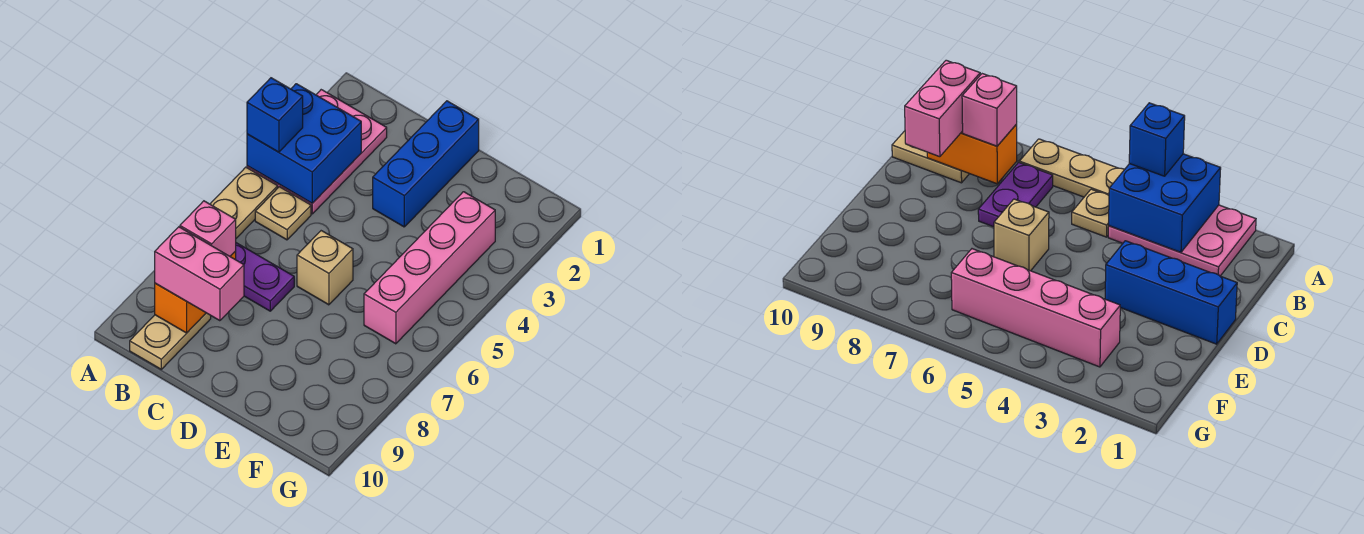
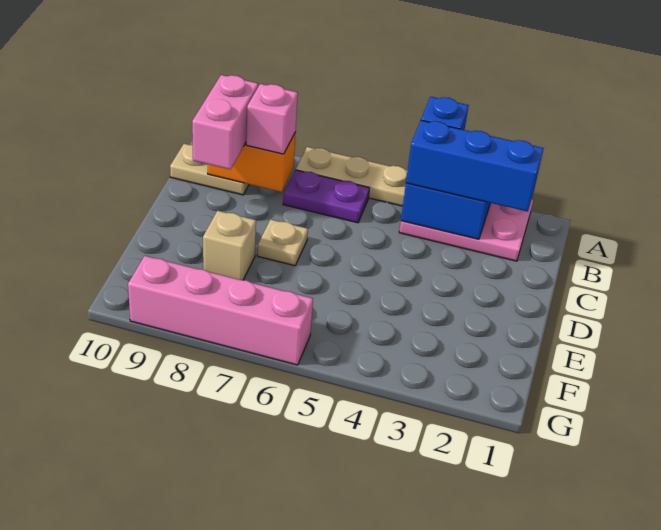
tan plate B5 level 1 -> tan plate D7 level 1
purple plate B7:C7 level 1 -> purple plate B6:B7 level 1
blue brick D1:D3 level 1 -> blue brick B2:B4 level 3
tan brick D6 level 1 -> tan brick E8 level 1
pink brick F3:F6 level 1 -> pink brick G6:G9 level 1

